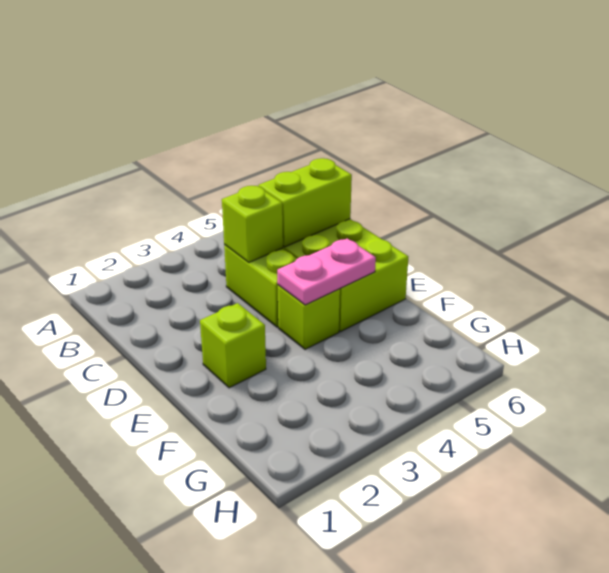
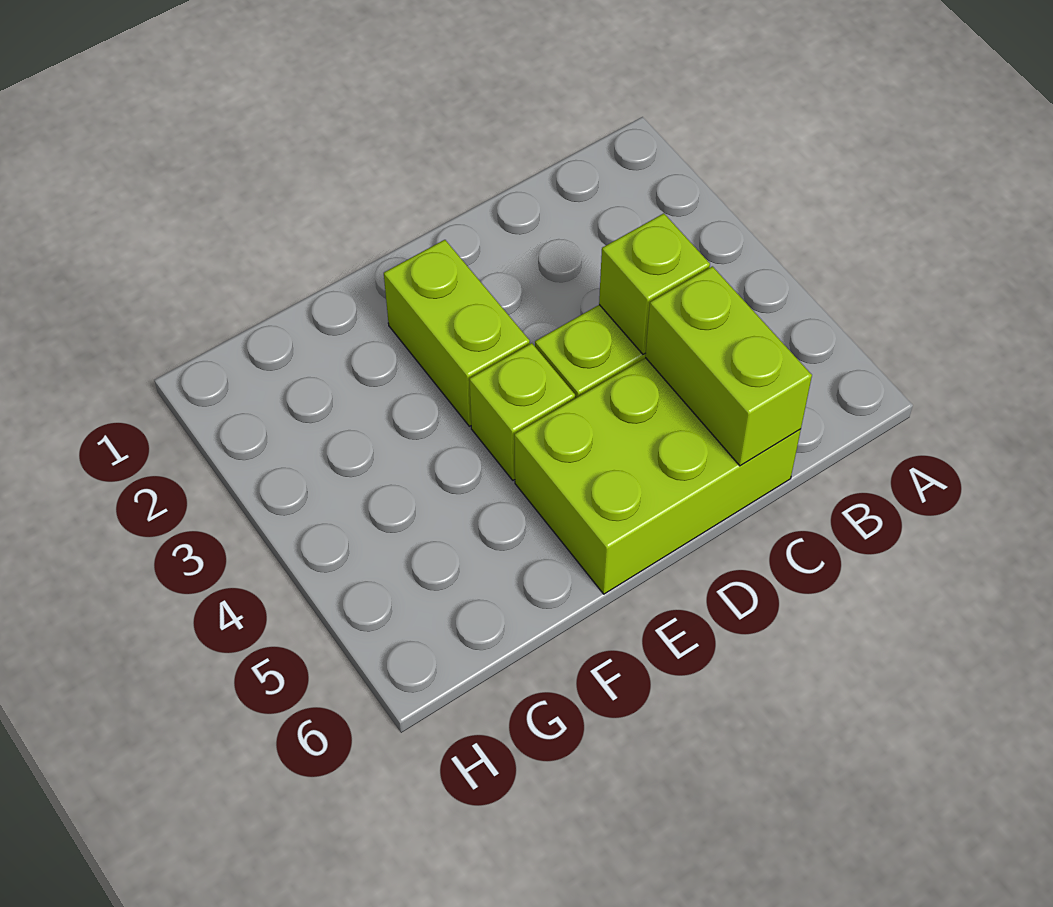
lime brick E2 level 1 -> lime brick E2:E3 level 1
pink plate E4:E5 level 2 -> none

